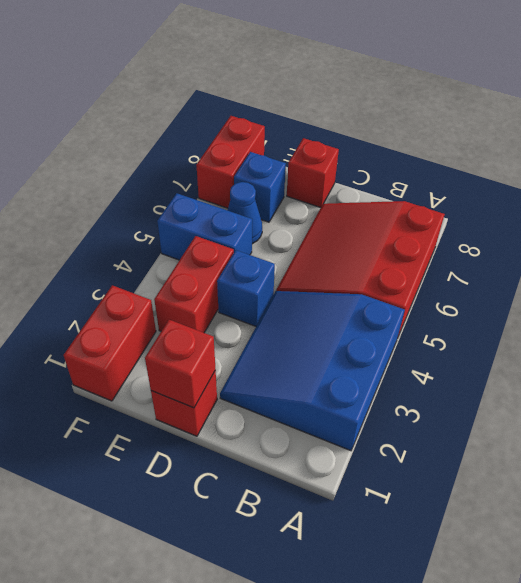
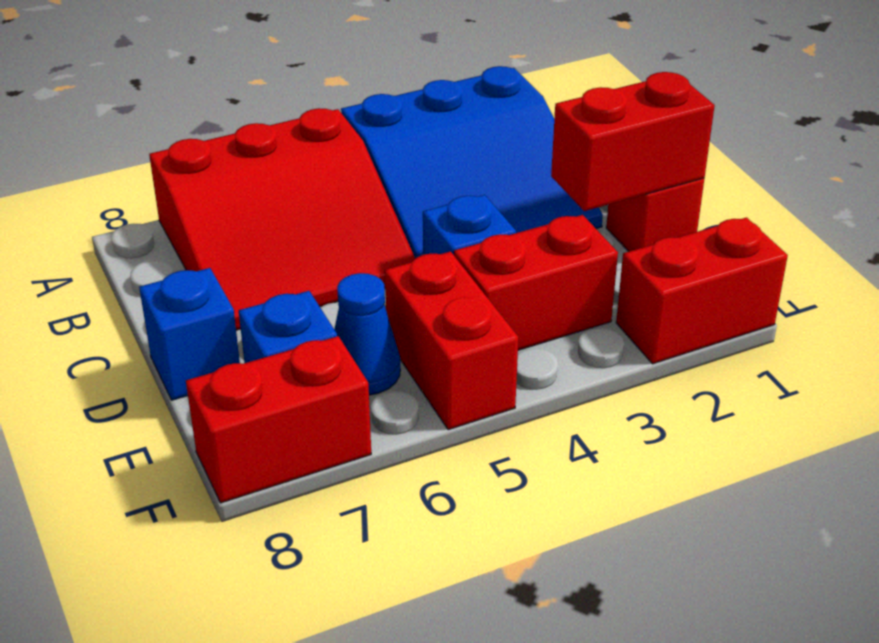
red brick D1 level 2 -> red brick D1:D2 level 2
red brick D8 level 1 -> blue brick D8 level 1
blue brick E5:F5 level 1 -> red brick E5:F5 level 1

